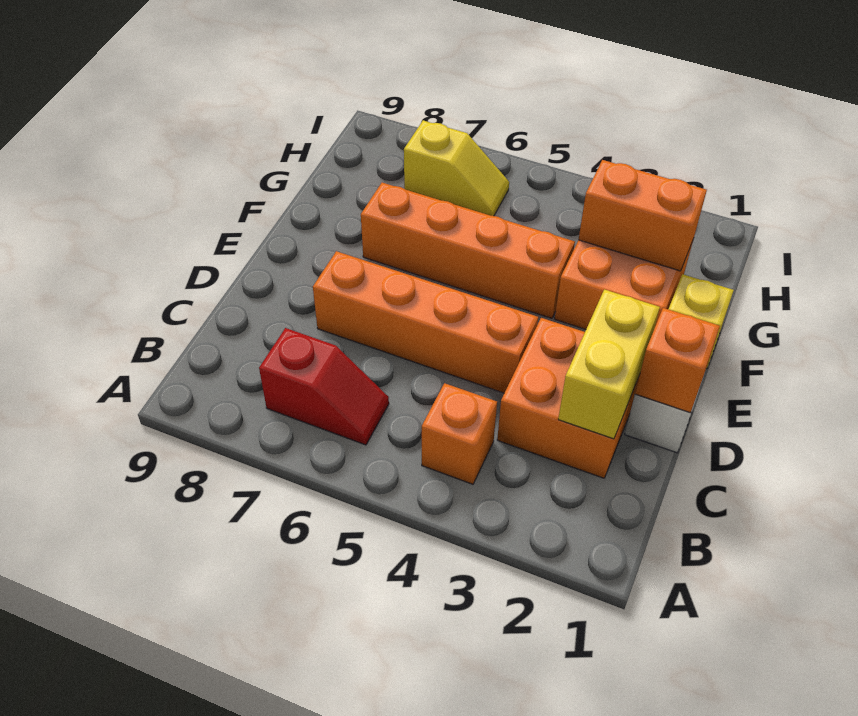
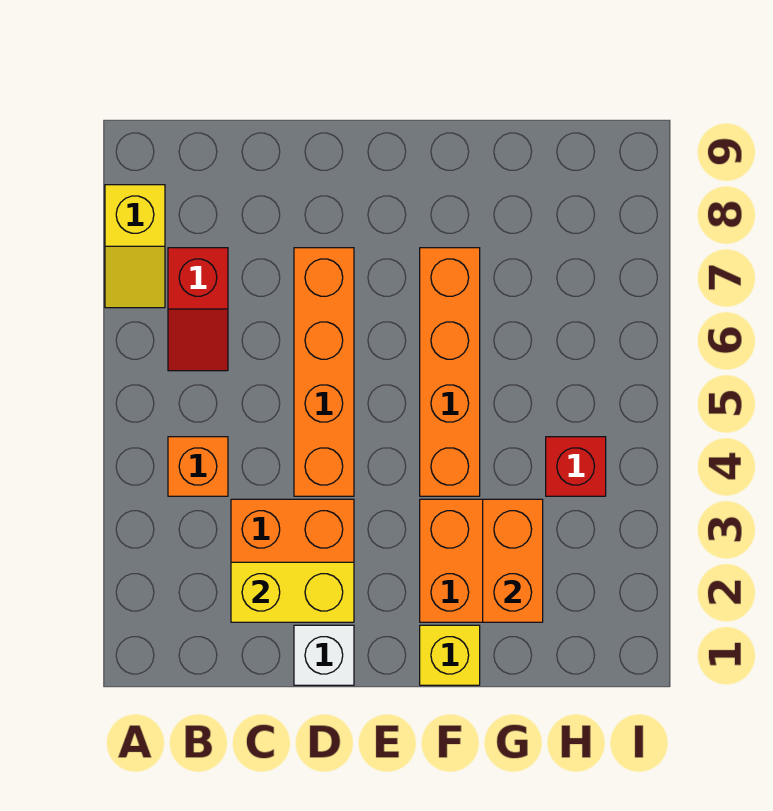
orange brick D1 level 2 -> none
none -> red brick H4 level 1
yellow slope H6:H7 level 1 top 7 -> yellow slope A7:A8 level 1 top 8

